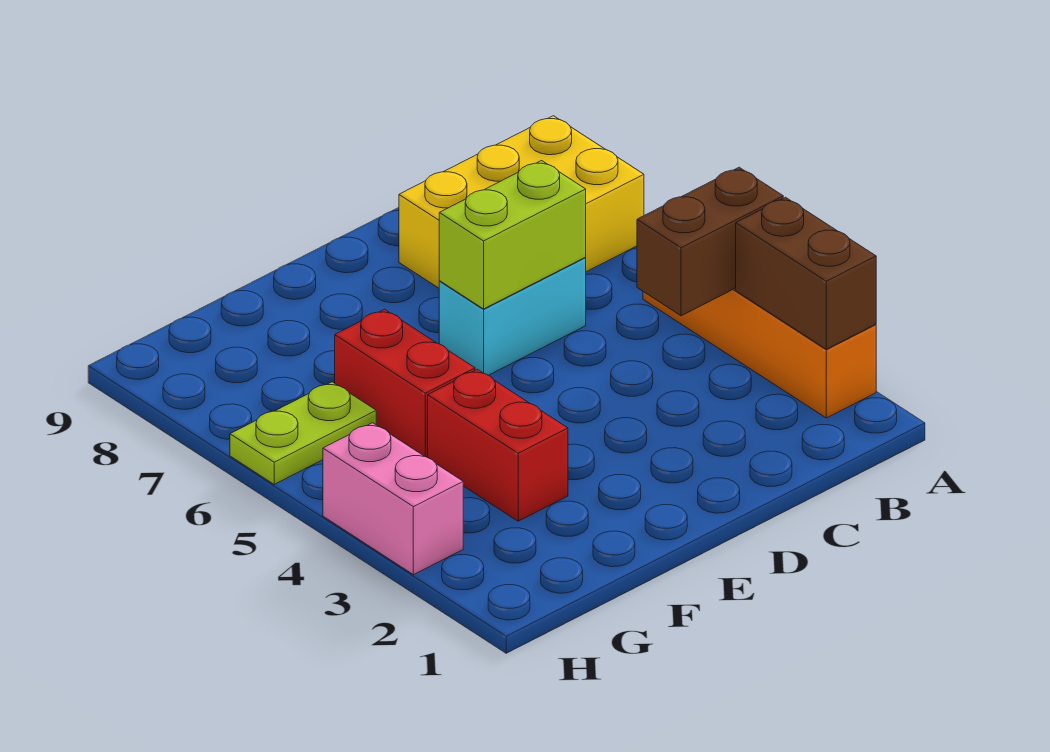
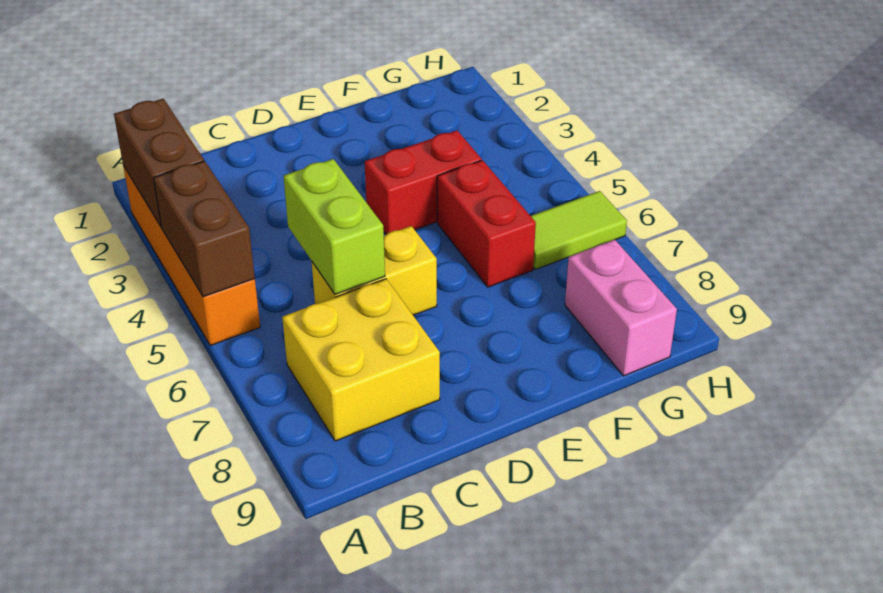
brown brick A4:B4 level 2 -> brown brick A4:A5 level 2
yellow brick A7:C8 level 1 -> yellow brick B7:C8 level 1
cyan brick C6:D6 level 1 -> yellow brick C6:D6 level 1
lime brick C6:D6 level 2 -> lime brick C5:C6 level 2
red brick F3:F4 level 1 -> red brick E4:F4 level 1
lime plate G6:H6 level 1 -> lime tile G6:H6 level 1
pink brick H3:H4 level 1 -> pink brick G8:G9 level 1

